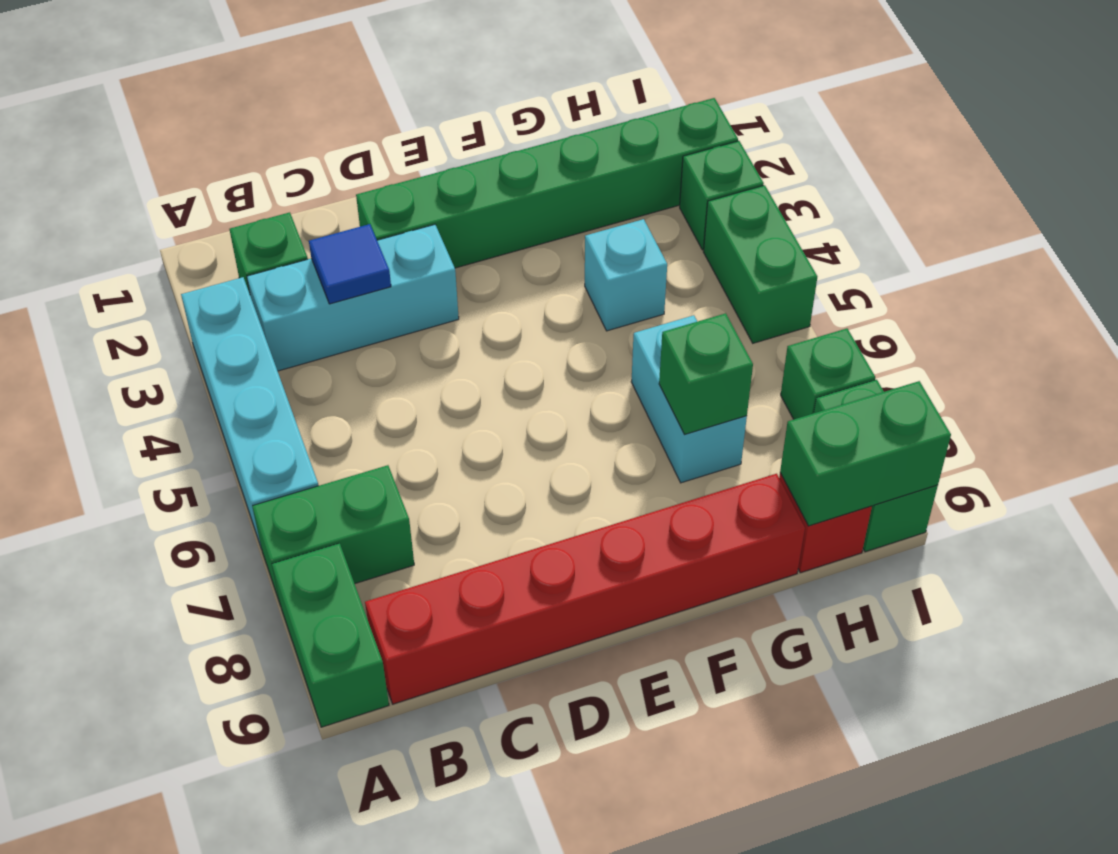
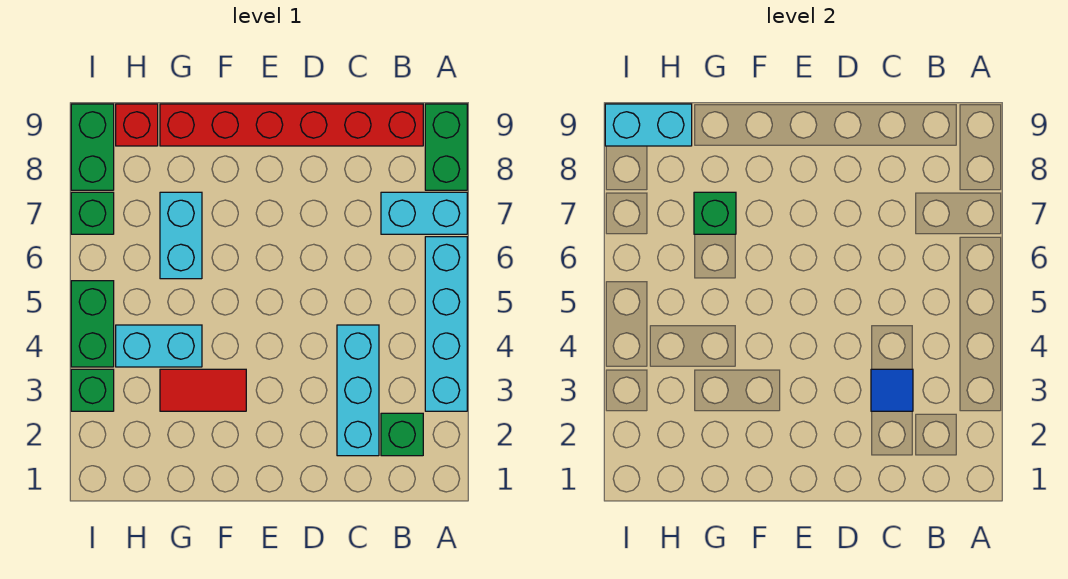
green brick A7:B7 level 1 -> cyan brick A7:B7 level 1
cyan brick B3:D3 level 1 -> cyan brick C2:C4 level 1
green brick D2:I2 level 1 -> none
none -> red tile F3:G3 level 1
cyan brick G4 level 1 -> cyan brick G4:H4 level 1
green brick H9:I9 level 2 -> cyan brick H9:I9 level 2

